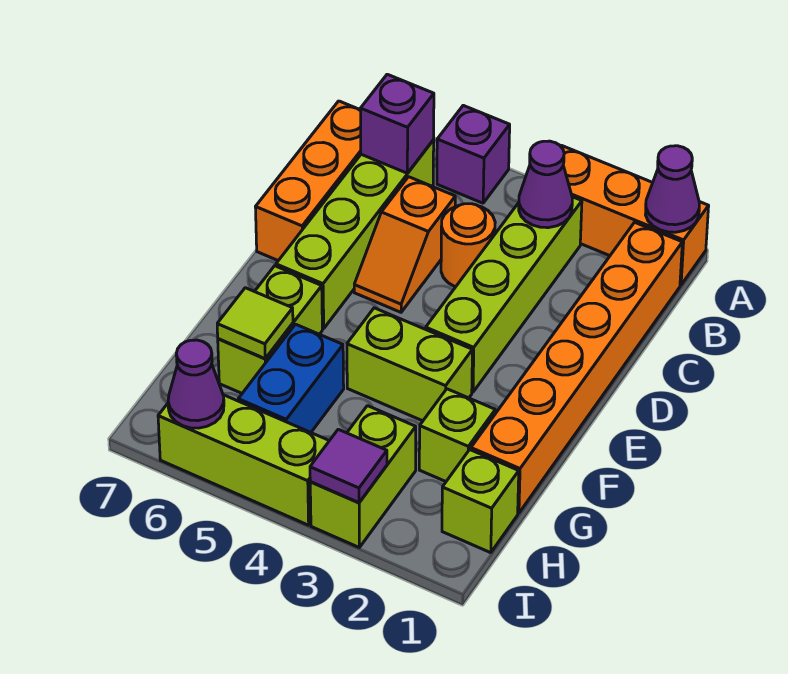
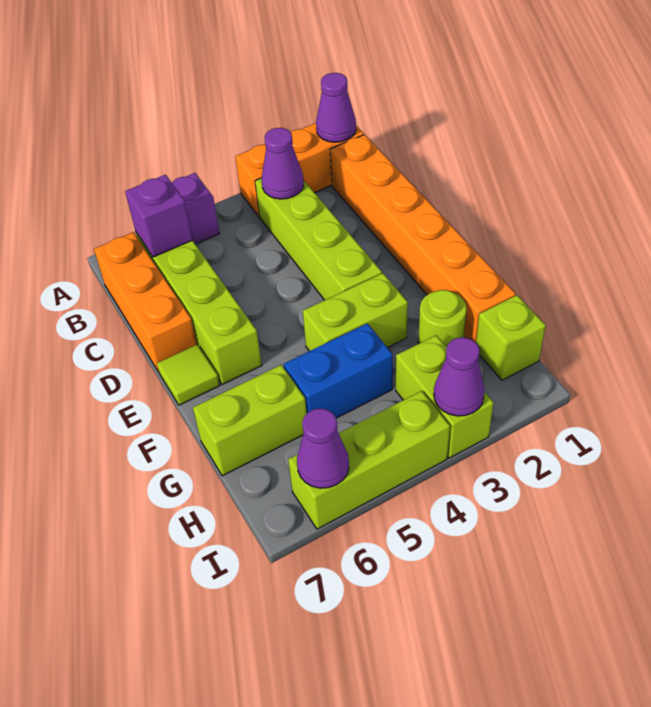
orange round brick C4 level 1 -> none
orange slope C5:D5 level 1 top C -> none
lime brick F6:G6 level 1 -> lime brick G6:G7 level 1
lime brick G2 level 1 -> lime round brick G2 level 1
blue brick G5:H5 level 1 -> blue brick G4:G5 level 1
lime tile G6 level 2 -> lime tile E7 level 1
purple tile I3 level 2 -> purple cone I3 level 2

